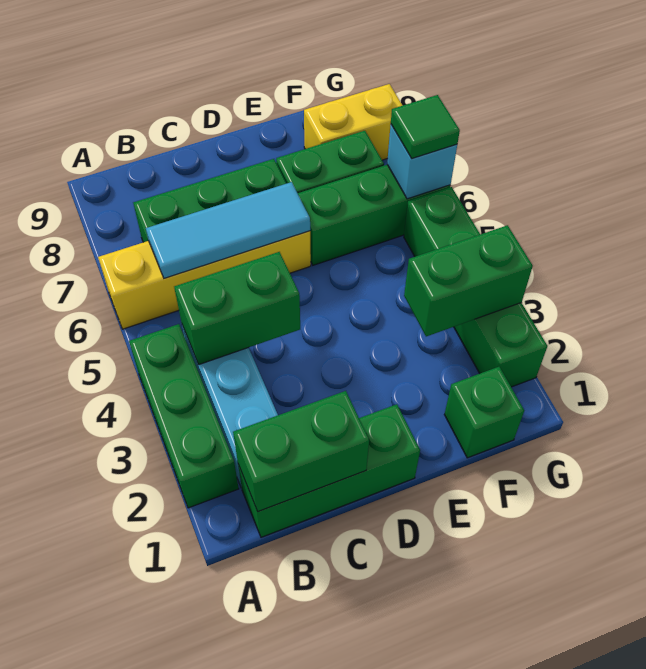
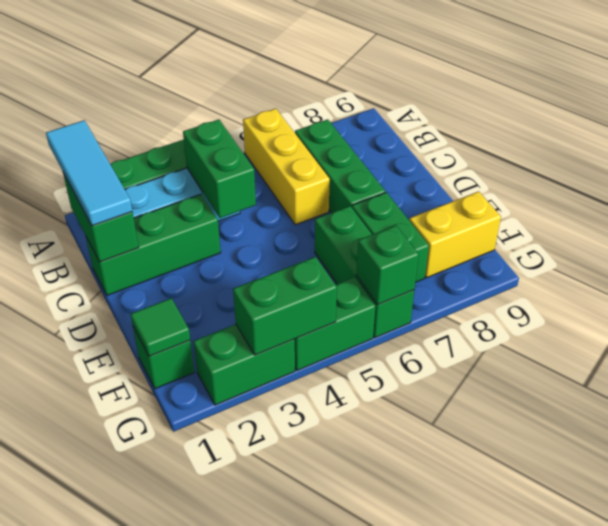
yellow brick A6:D6 level 1 -> yellow brick A6:C6 level 1
green brick B1:D1 level 1 -> green brick C1:C3 level 1
cyan tile B6:D6 level 2 -> cyan tile A1:C1 level 3
green brick F3:G3 level 2 -> green brick G3:G4 level 2
yellow brick F8:G8 level 1 -> yellow brick F8:F9 level 1
cyan brick G6 level 2 -> green brick G6 level 2
green tile G6 level 3 -> green tile F1 level 2

